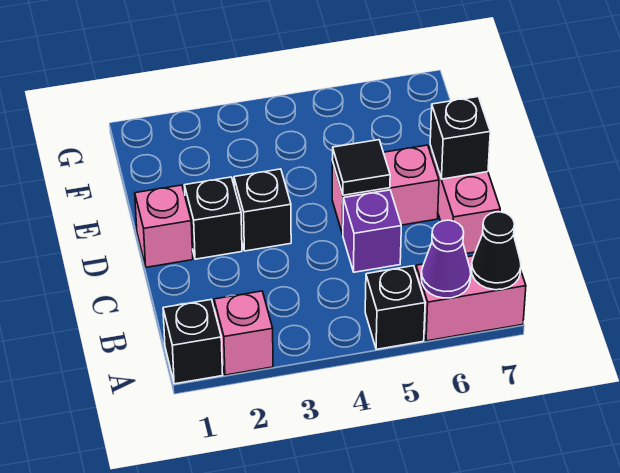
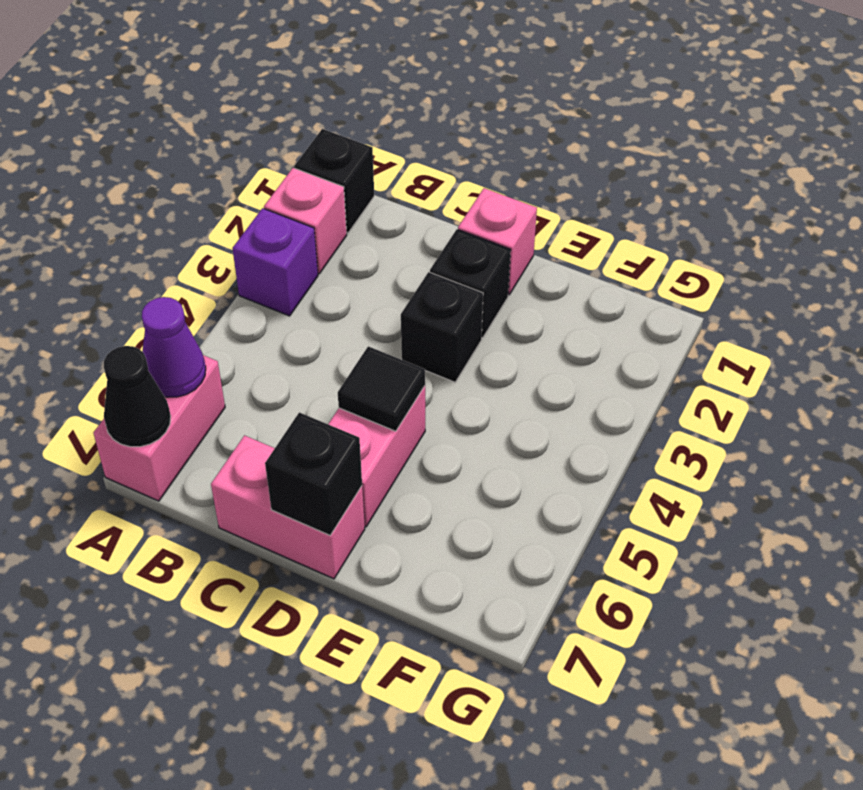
black brick A5 level 1 -> none
purple brick C5 level 1 -> purple brick A3 level 1

